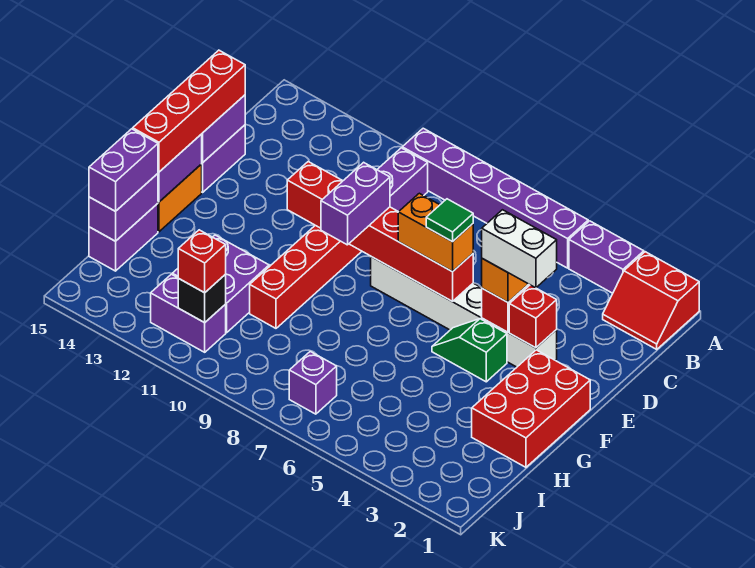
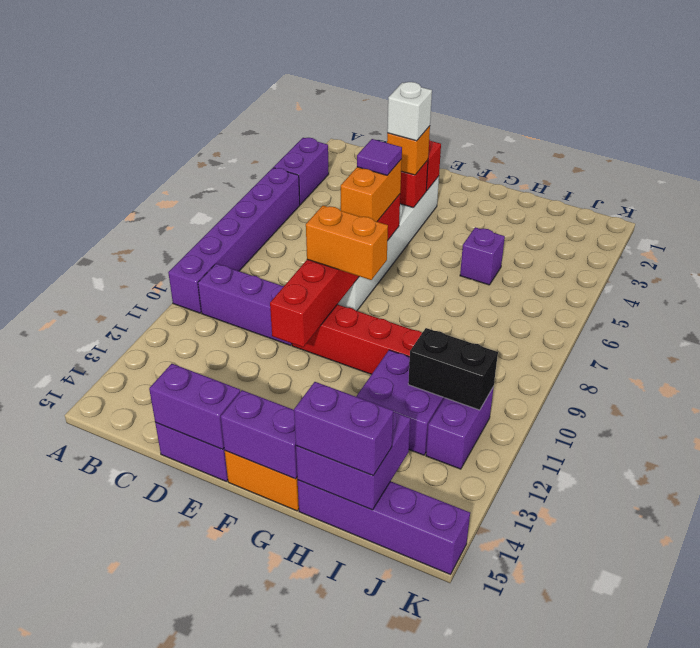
red slope A1:B2 level 1 top A -> none
red brick D15:G15 level 3 -> none
white brick E3:E4 level 4 -> white brick E4 level 4
green tile E6 level 4 -> purple tile E6 level 4
purple brick E9:F9 level 3 -> orange brick E9:F9 level 3
red brick F1:H2 level 1 -> none
green slope F4:F5 level 1 top 4 -> none
purple brick H15:I15 level 1 -> purple brick H15:K15 level 1
purple brick H15:I15 level 2 -> purple brick H14:I15 level 2
purple brick J7 level 1 -> purple brick H5 level 1
black brick J11 level 2 -> black brick I11:J11 level 2
red brick J11 level 3 -> none

